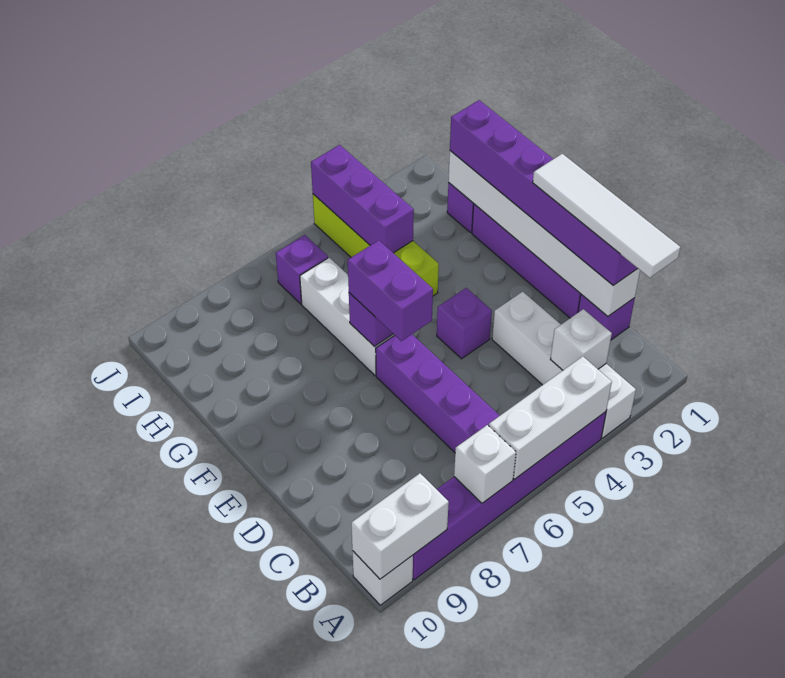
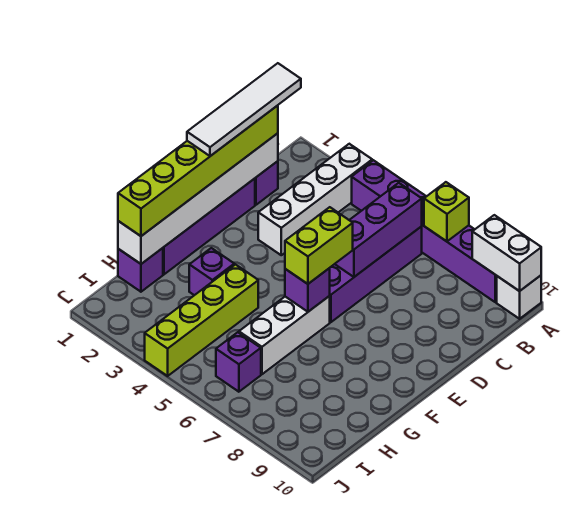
white brick A4:A6 level 2 -> none
white brick A7 level 2 -> lime brick A7 level 2
white brick B3 level 2 -> none
purple brick C1:H1 level 3 -> lime brick C1:H1 level 3
purple brick E4 level 1 -> purple brick G3 level 1
purple brick E6:F6 level 3 -> lime brick E6:F6 level 3
purple brick H4:J4 level 2 -> purple brick B6:D6 level 2

